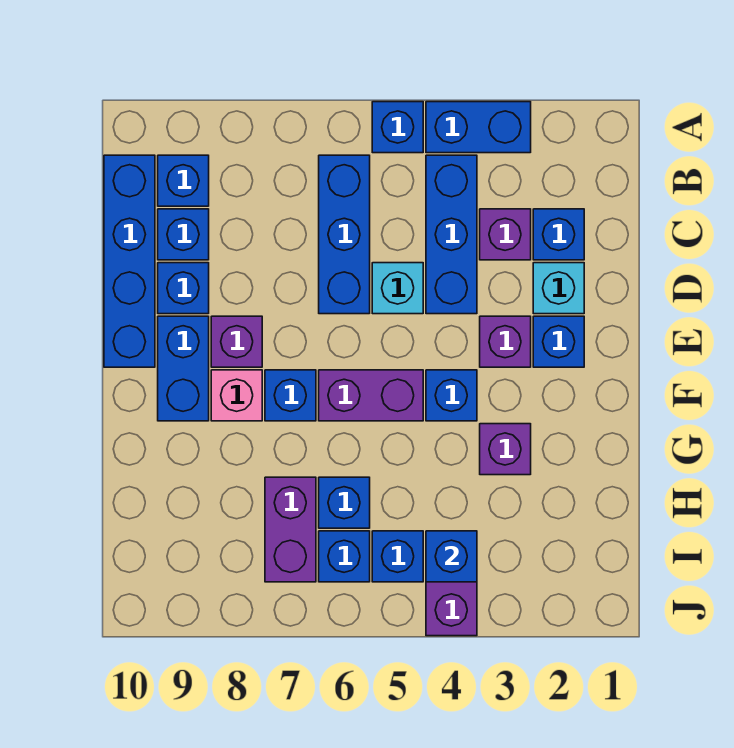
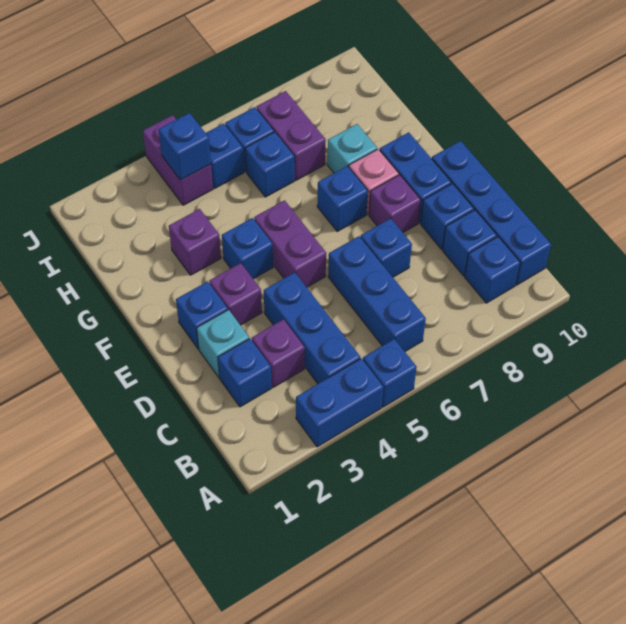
cyan brick D5 level 1 -> cyan brick G8 level 1
none -> blue brick D7 level 1
purple brick F5:F6 level 1 -> purple brick E5:F5 level 1

